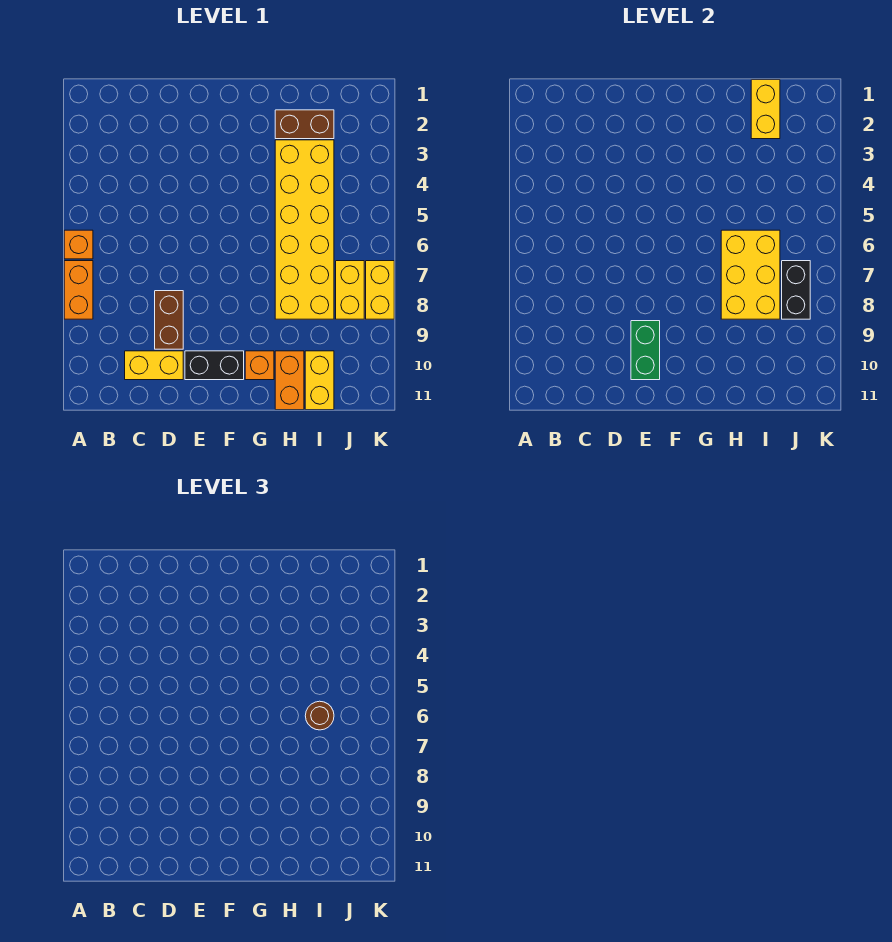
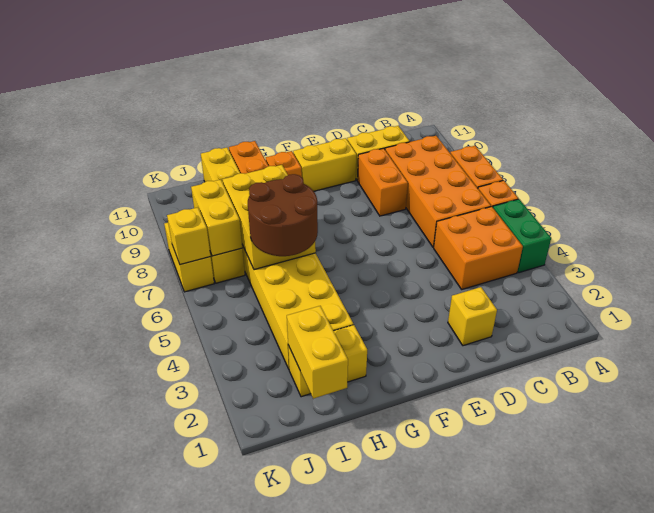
none -> orange brick B4:C5 level 1
none -> orange brick B6:C9 level 1
none -> yellow brick D2 level 1
brown brick D8:D9 level 1 -> orange brick D8:D9 level 1
green brick E9:E10 level 2 -> green brick A4:A5 level 1
black brick E10:F10 level 1 -> yellow brick E10:F10 level 1
brown brick H2:I2 level 1 -> yellow brick H2:I2 level 1
brown round brick I6 level 3 -> brown round brick H5:I6 level 3
black brick J7:J8 level 2 -> yellow brick J7:J8 level 2
none -> yellow brick K7 level 2

